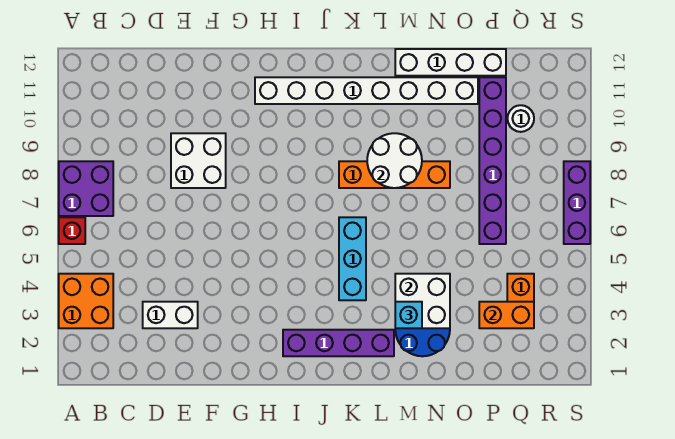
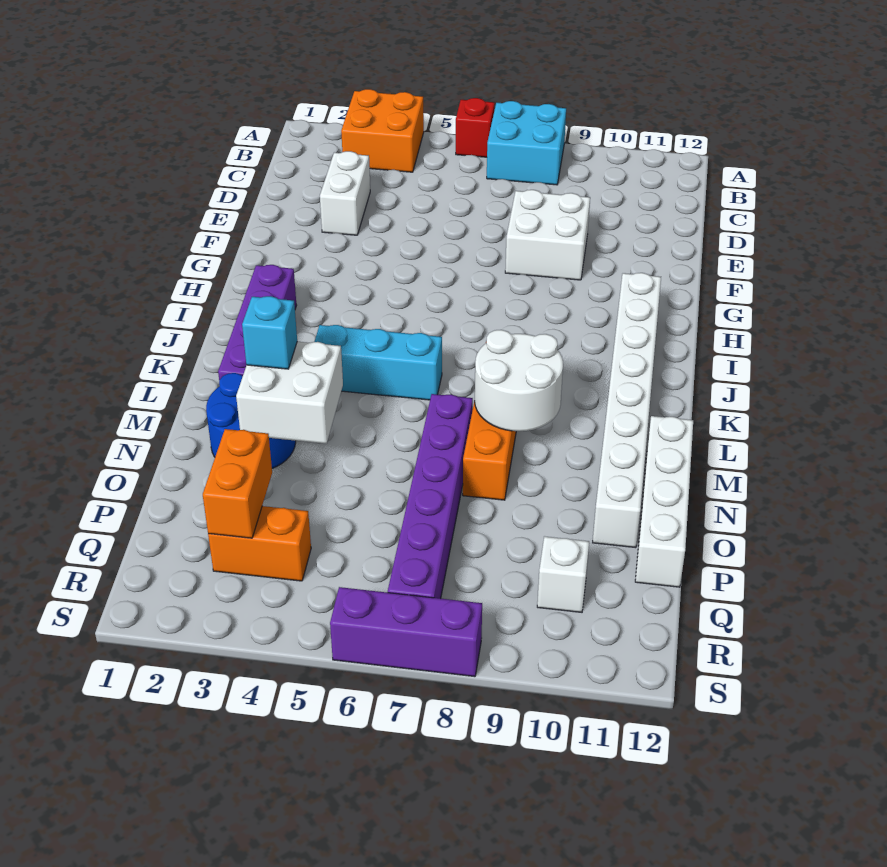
purple brick A7:B8 level 1 -> cyan brick A7:B8 level 1
purple brick P6:P11 level 1 -> purple brick M7:R7 level 1
white round brick Q10 level 1 -> white brick Q10 level 1

